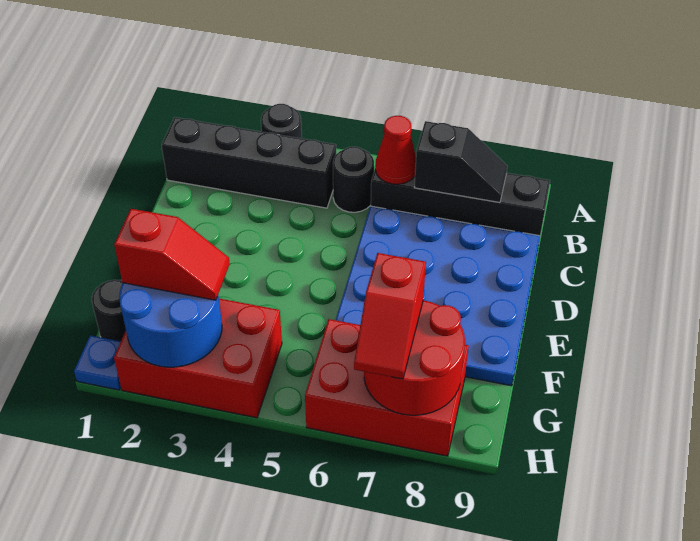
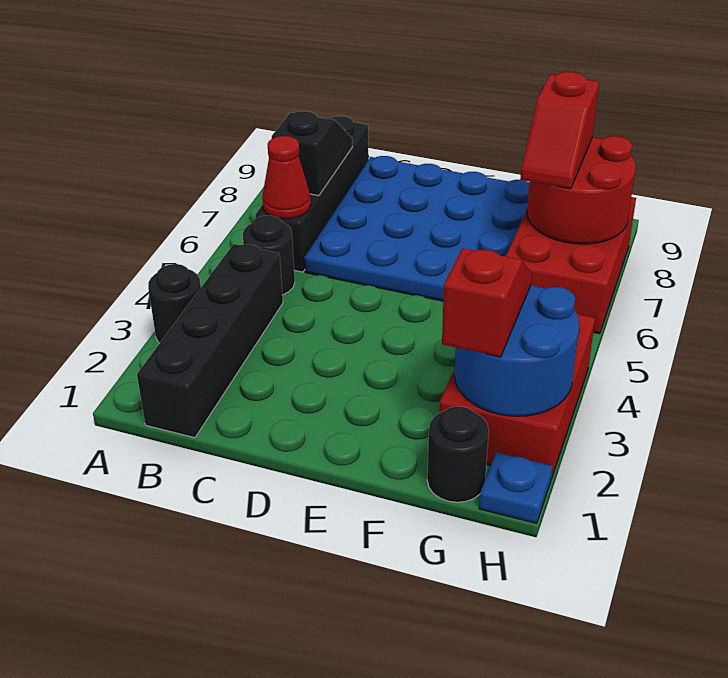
red slope G7:H7 level 3 top G -> red slope G7:G8 level 3 top 8

